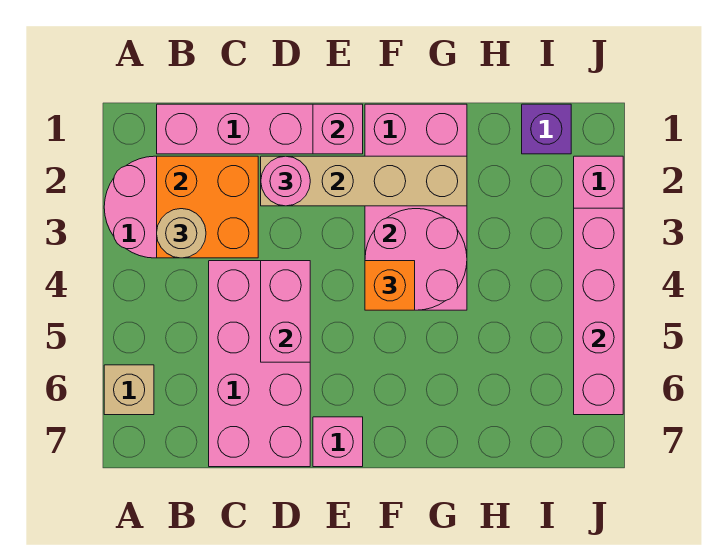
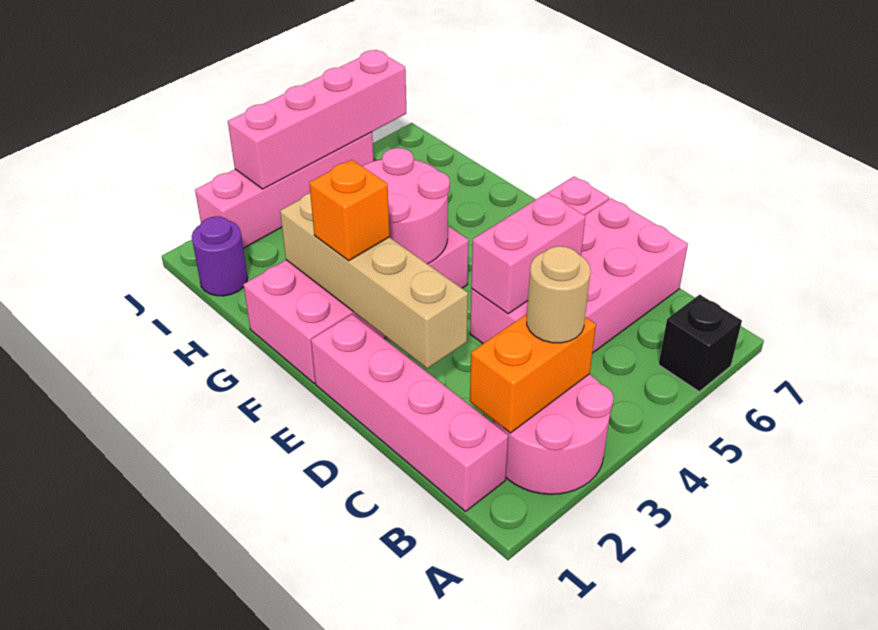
tan brick A6 level 1 -> black brick A6 level 1
orange brick B2:C3 level 2 -> orange brick B2:B3 level 2
pink round brick D2 level 3 -> none
pink brick E1 level 2 -> none
orange brick F4 level 3 -> orange brick F2 level 3
purple brick I1 level 1 -> purple round brick I1 level 1

